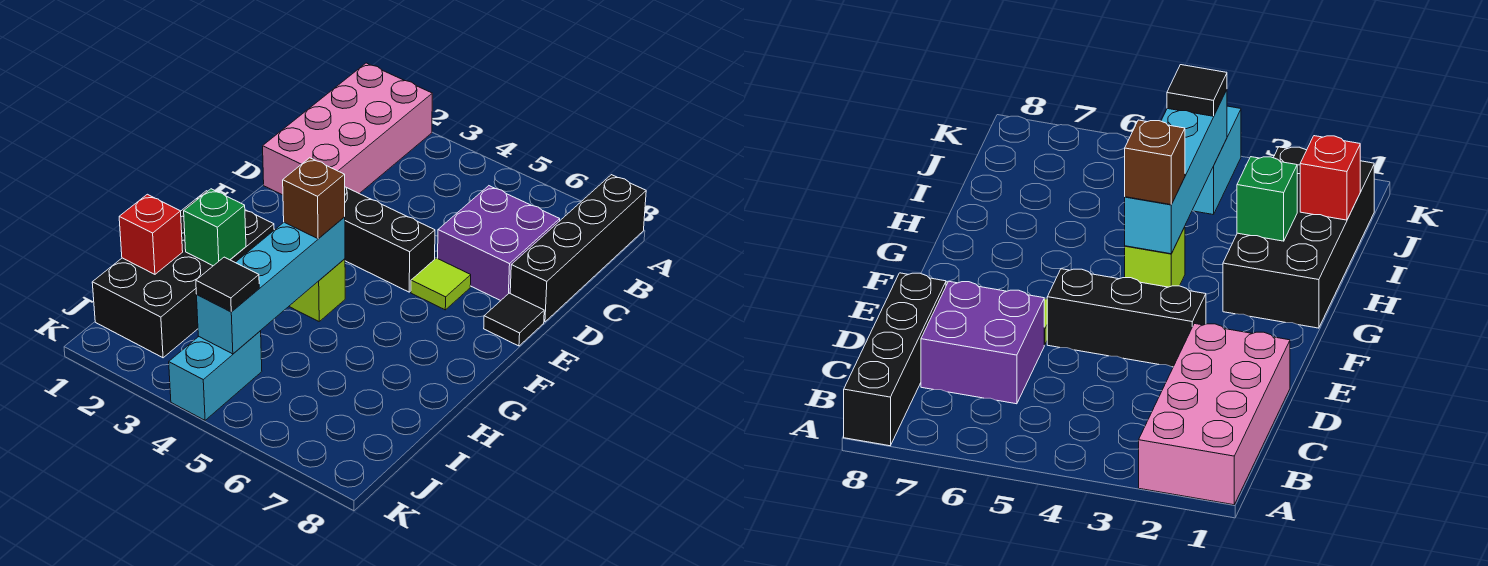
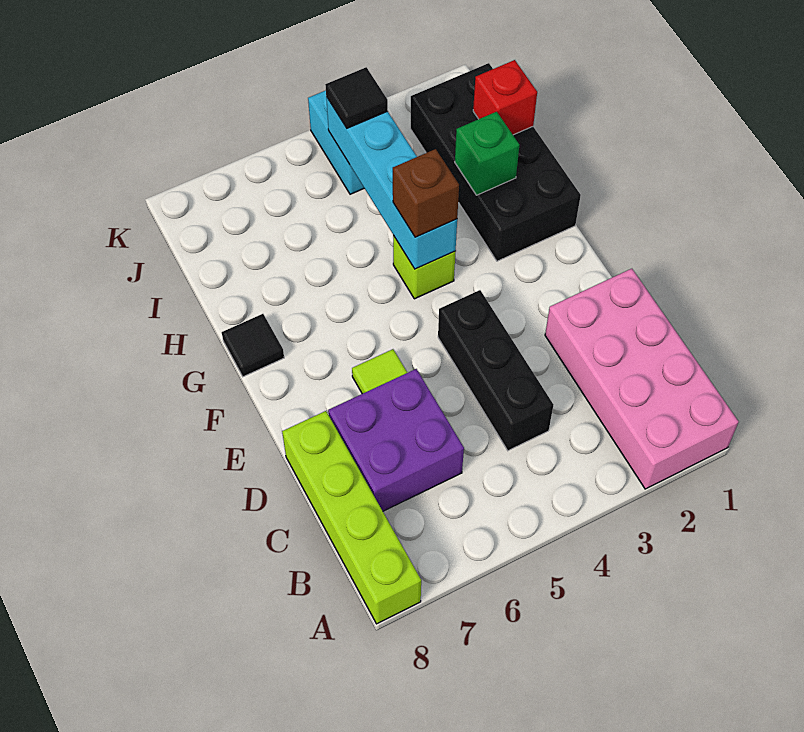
black brick A8:D8 level 1 -> lime brick A8:D8 level 1
black brick E3:E5 level 1 -> black brick C4:E4 level 1
black tile E8 level 1 -> black tile G8 level 1

